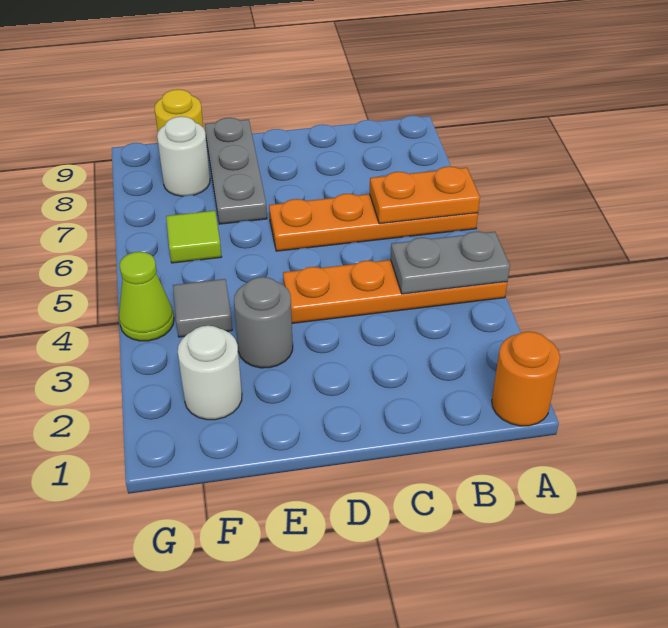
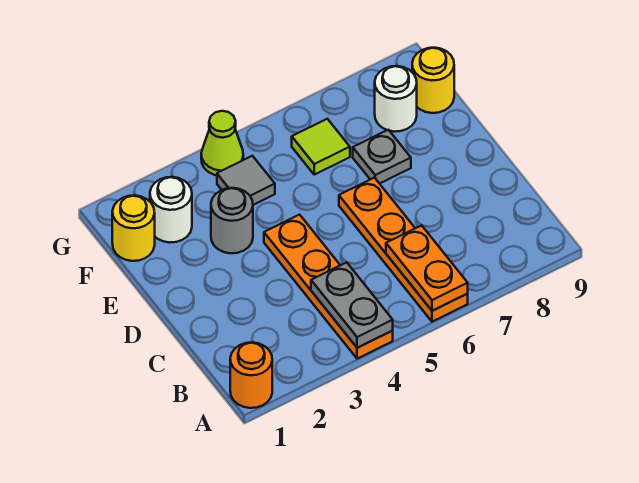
grey plate E7:E9 level 1 -> grey plate E7 level 1
none -> yellow round brick F1 level 1

